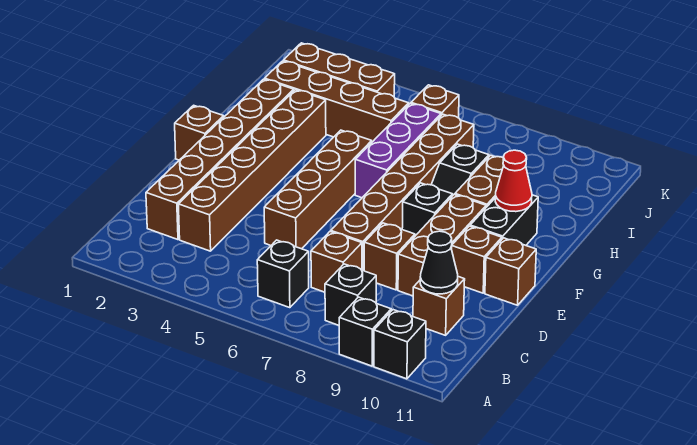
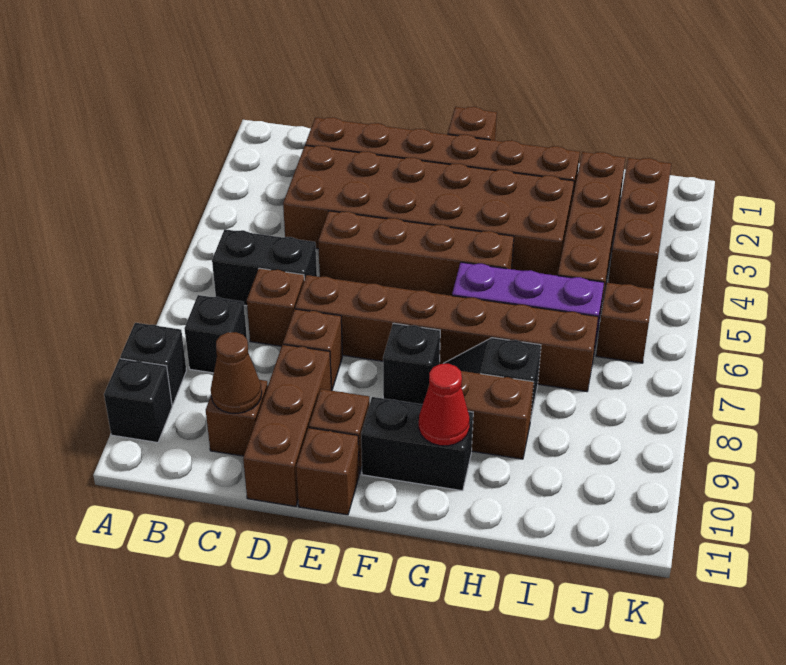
black brick B6 level 1 -> black brick B6:C6 level 1
brown brick C3:H3 level 1 -> brown brick C3:H4 level 1
black cone C10 level 2 -> brown cone C10 level 2
brown brick D9:F9 level 1 -> brown brick D9:D11 level 1

